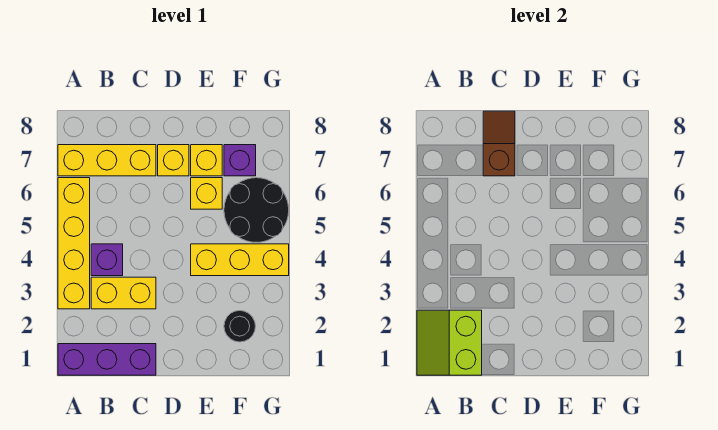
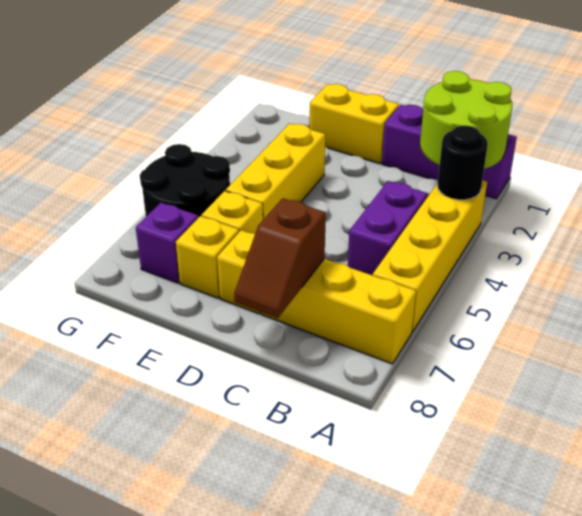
lime slope A1:B2 level 2 top B -> lime round brick A1:B2 level 2
yellow brick B3:C3 level 1 -> yellow brick D1:E1 level 1
purple brick B4 level 1 -> purple brick B4:B5 level 1
yellow brick E4:G4 level 1 -> yellow brick E3:E5 level 1
black round brick F2 level 1 -> black round brick A3 level 2

